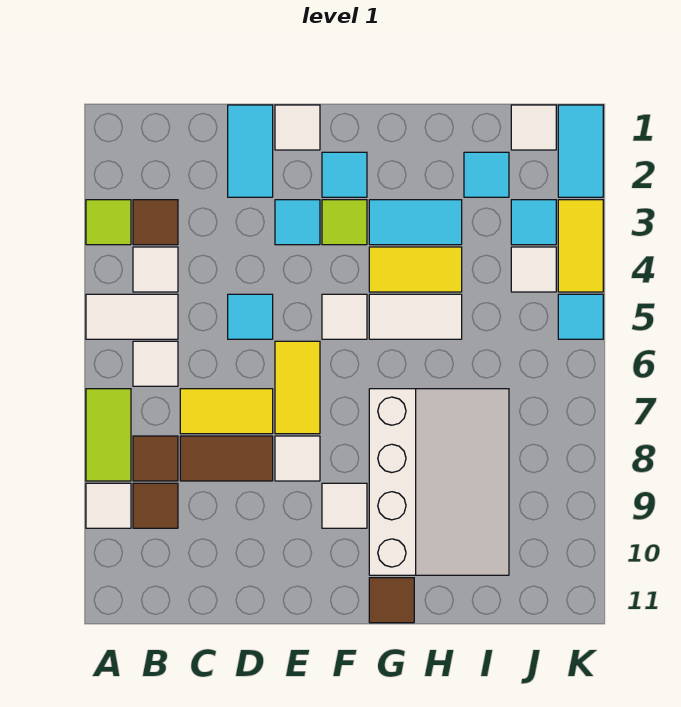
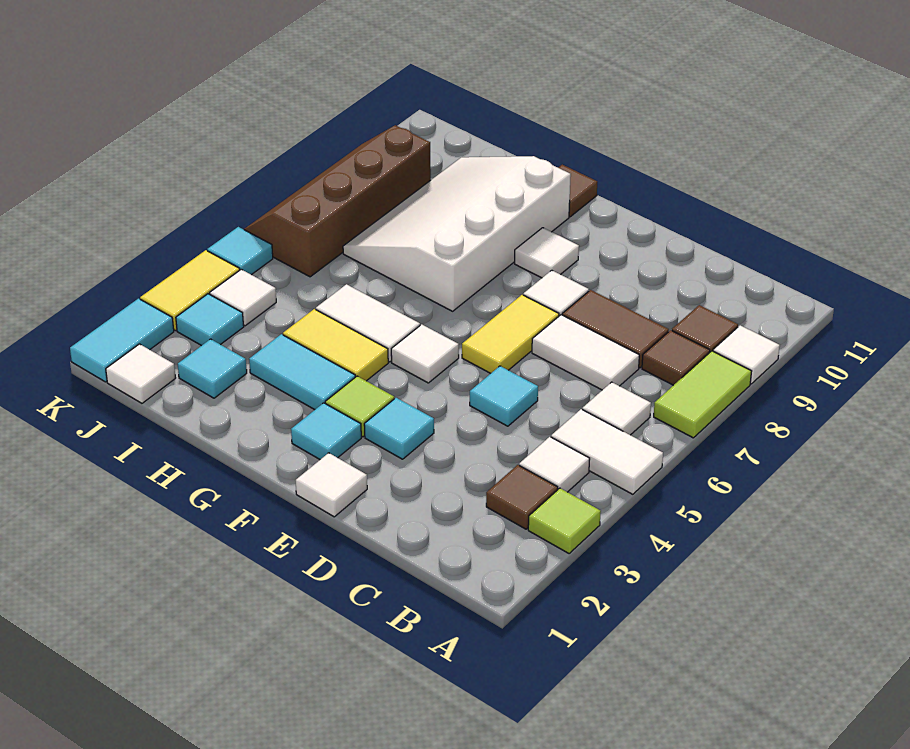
yellow tile C7:D7 level 1 -> white tile C7:D7 level 1
cyan tile D1:D2 level 1 -> none
none -> brown slope J6:K9 level 1 top J

